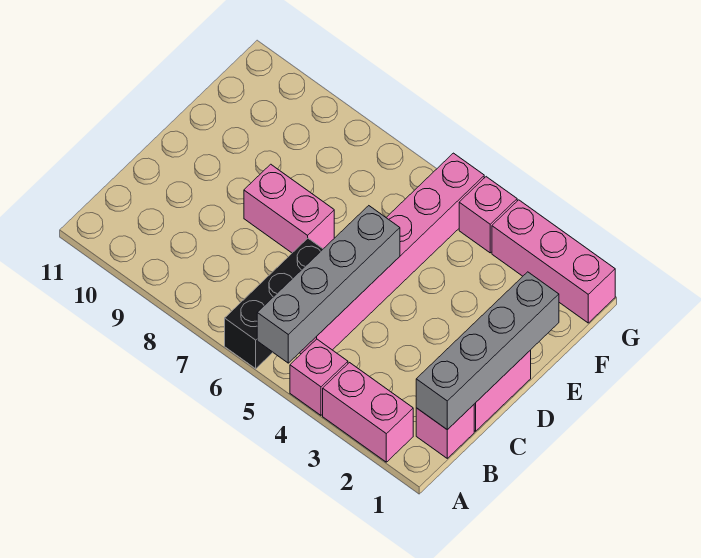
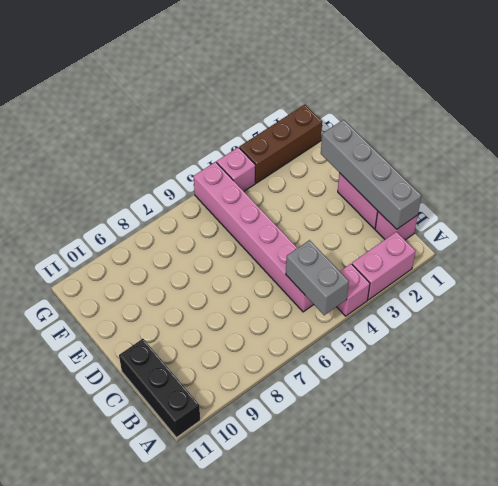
grey brick A5:D5 level 2 -> grey brick A5:B5 level 2
black brick A6:C6 level 1 -> black brick A11:C11 level 1
pink brick D7:D8 level 1 -> none
pink brick G1:G3 level 1 -> brown brick G1:G3 level 1

